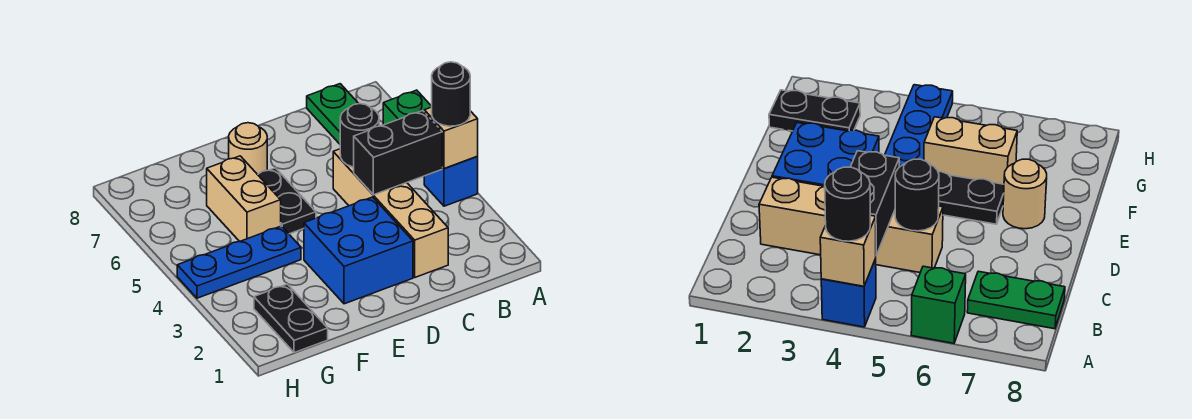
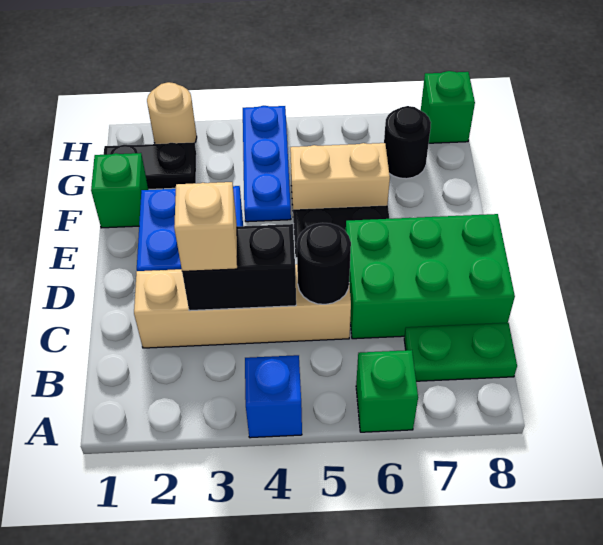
tan brick A4 level 2 -> tan brick C3 level 3
black round brick A4 level 3 -> black round brick G7 level 1
black brick B4:C4 level 2 -> black brick C3:C4 level 2
none -> green brick C6:D8 level 1
tan round brick E7 level 1 -> tan round brick H2 level 1
none -> green brick F1 level 1
none -> green brick H8 level 1

